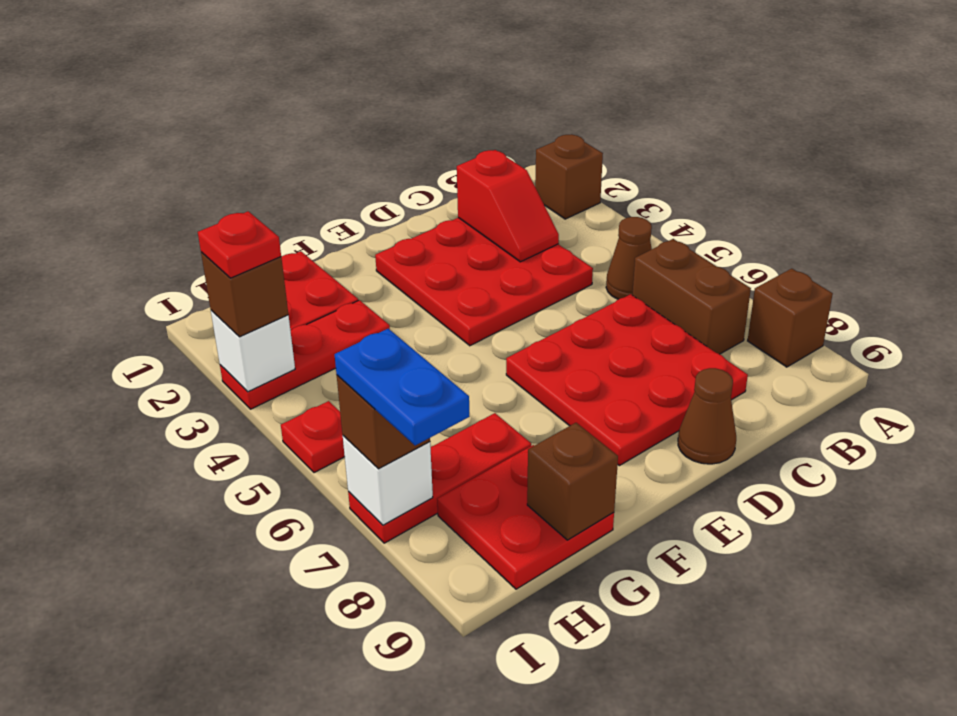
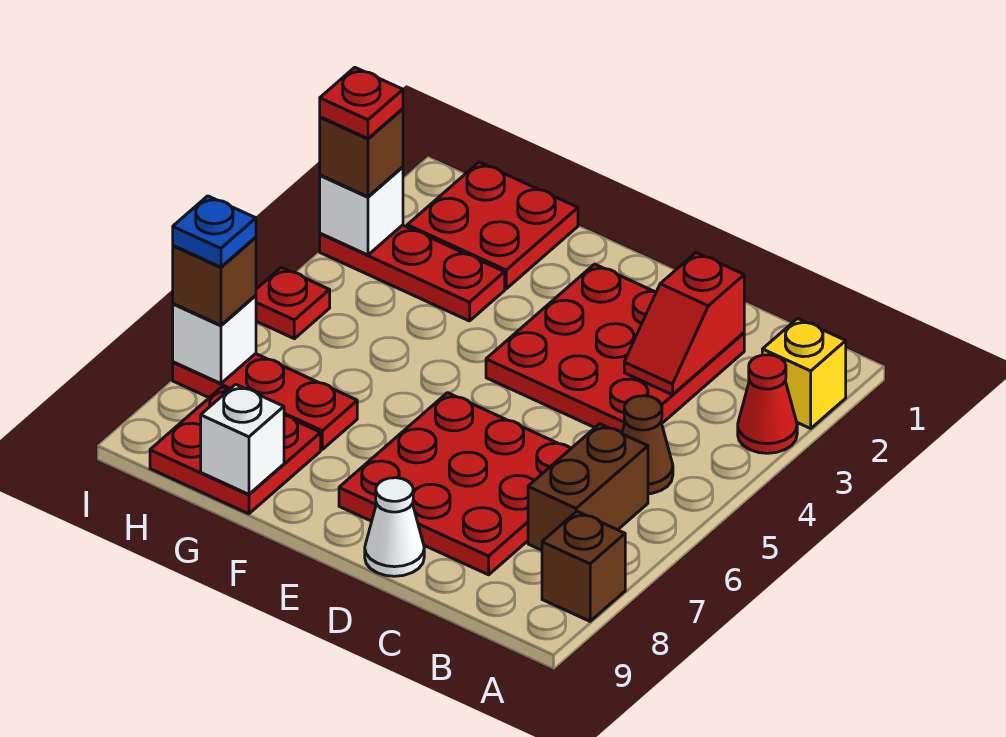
brown brick A2 level 1 -> yellow brick A2 level 1
none -> red cone A3 level 1
brown cone D9 level 1 -> white cone D9 level 1
brown brick G9 level 2 -> white brick G9 level 2
blue plate I7:I8 level 4 -> blue plate I7 level 4

